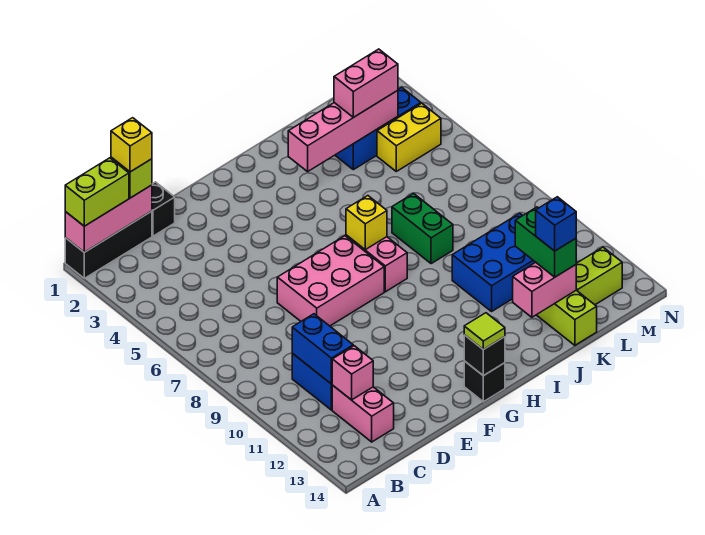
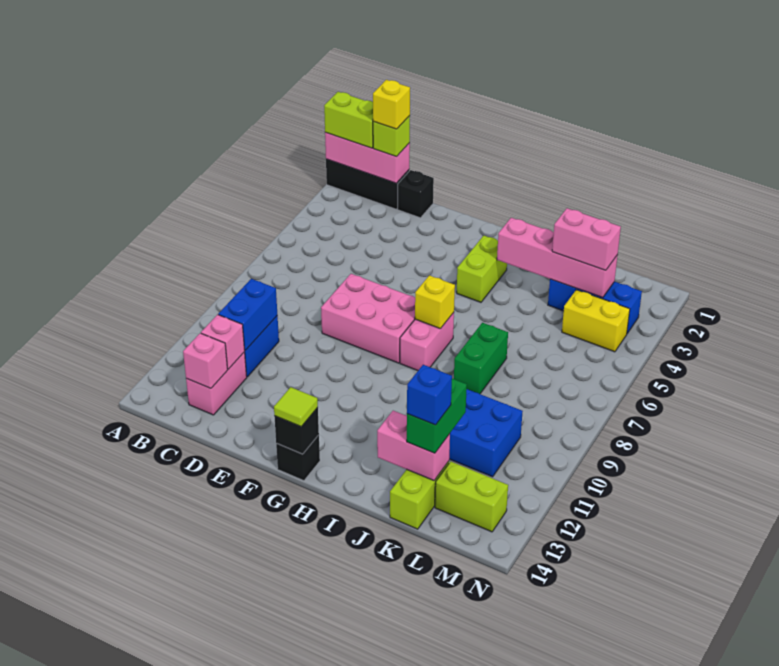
none -> pink brick C13 level 2
none -> lime brick H3:H4 level 1

